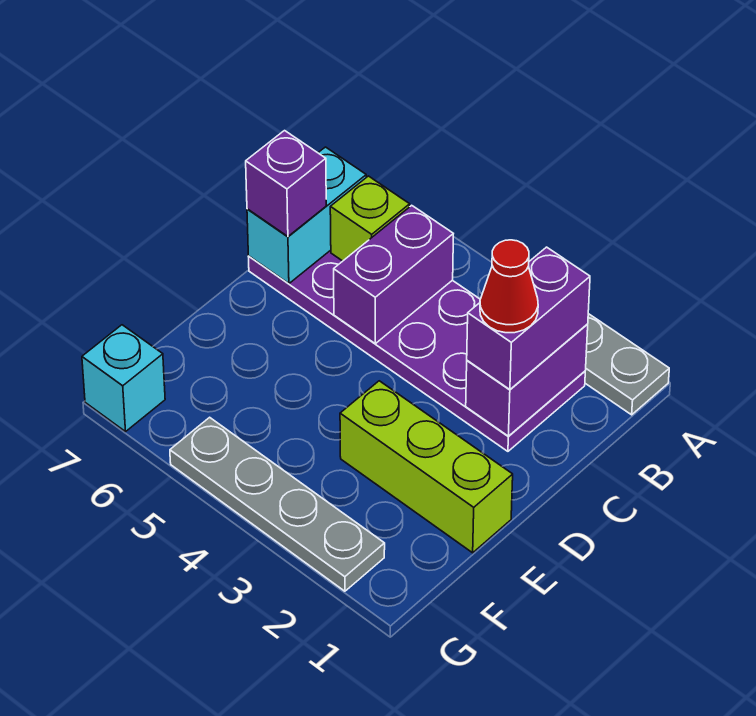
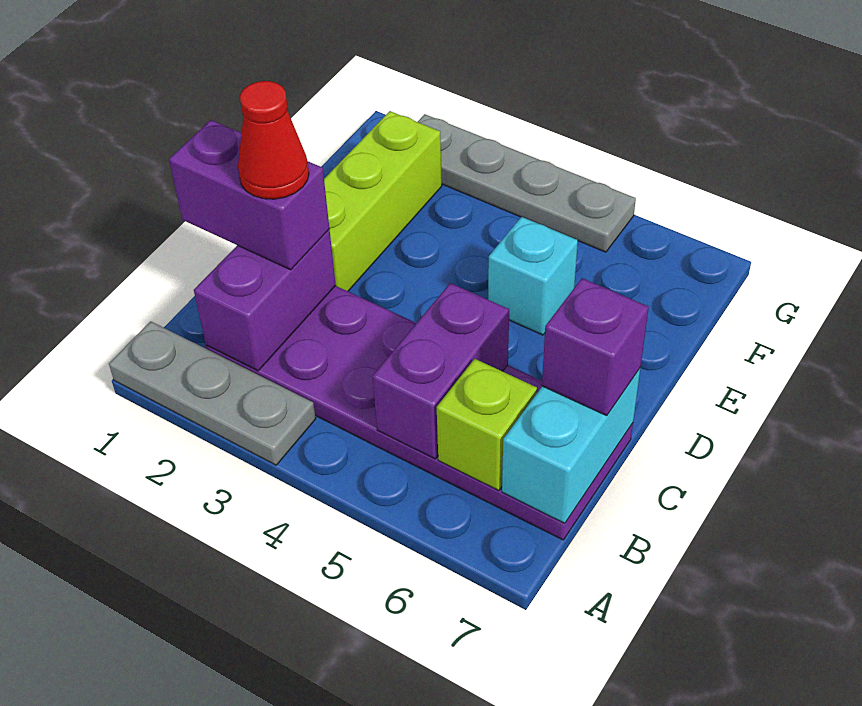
purple brick B2:C2 level 3 -> purple brick C1:C2 level 3
lime brick E1:E3 level 1 -> lime brick D2:F2 level 1
cyan brick G7 level 1 -> cyan brick E5 level 1

